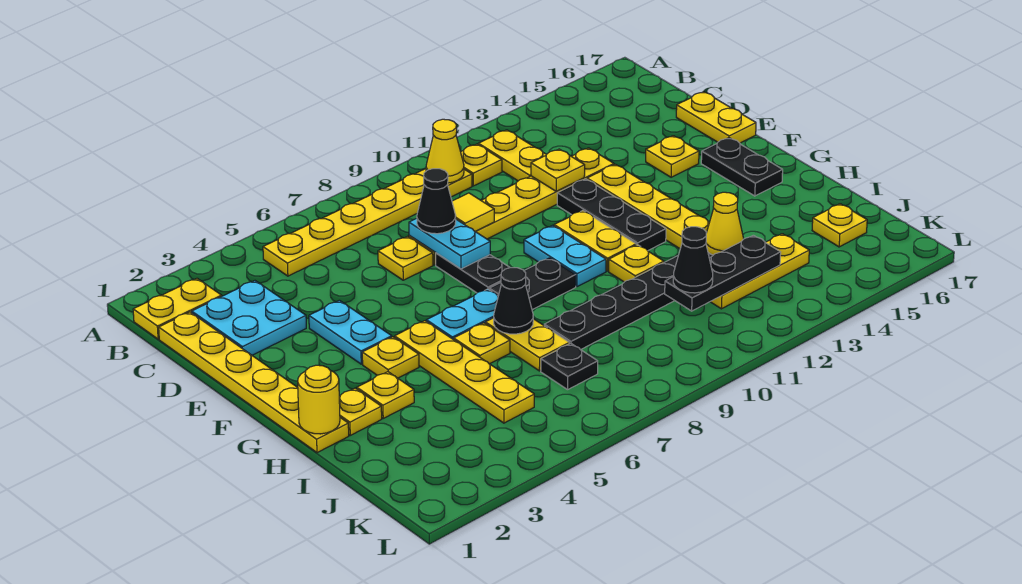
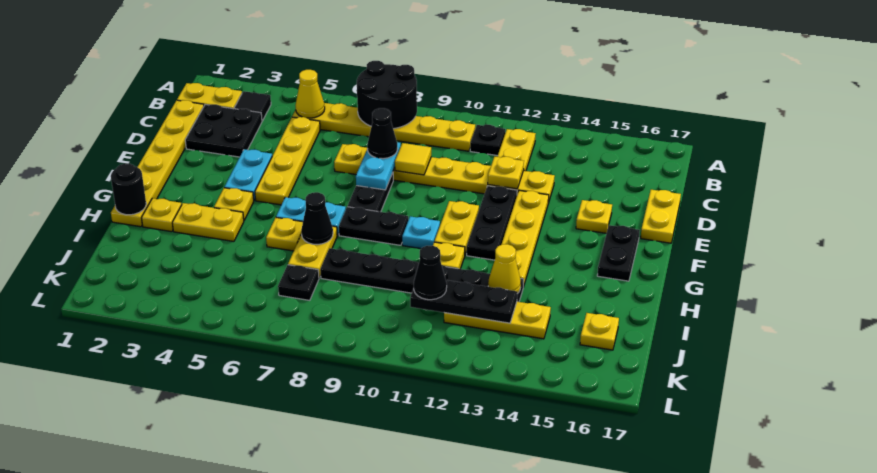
none -> black round brick A7:B8 level 2
none -> black tile B3 level 1
yellow cone B10 level 2 -> yellow cone B5 level 2
yellow plate B11 level 1 -> black plate B11 level 1
cyan plate C2:D3 level 1 -> black plate C2:D3 level 1
cyan plate F10:G10 level 1 -> cyan plate G10 level 1
yellow plate G5:J5 level 1 -> yellow plate C5:F5 level 1
yellow round brick H1 level 2 -> black round brick H1 level 2
yellow plate H3 level 1 -> yellow plate H3:H4 level 1

